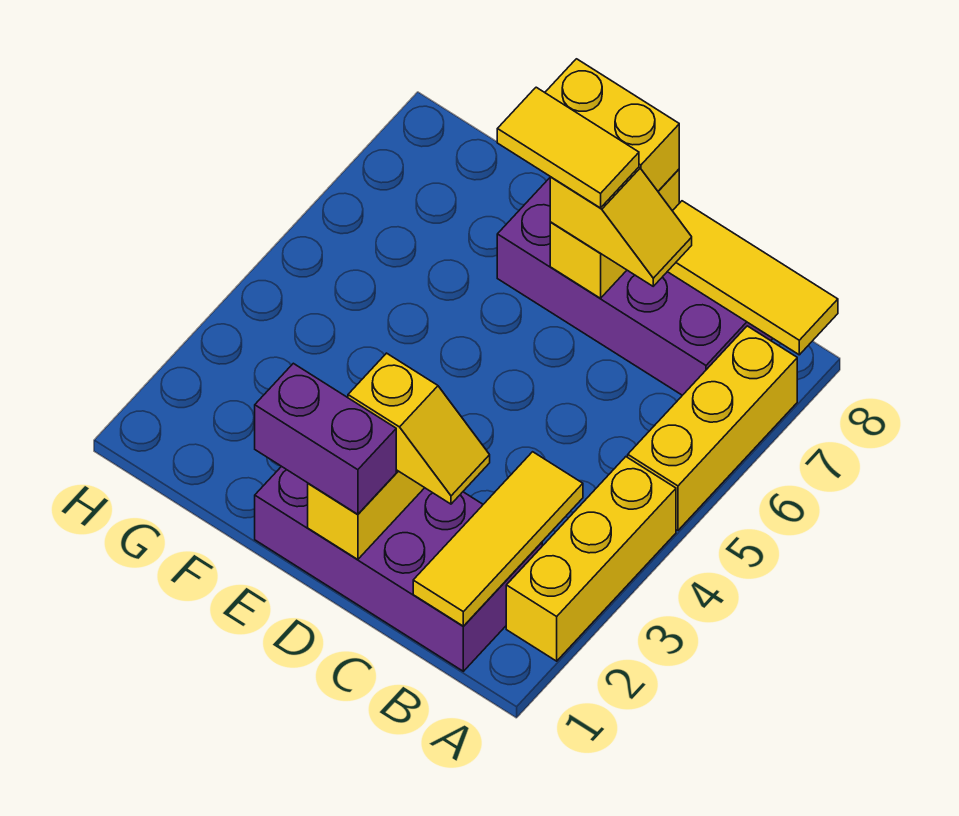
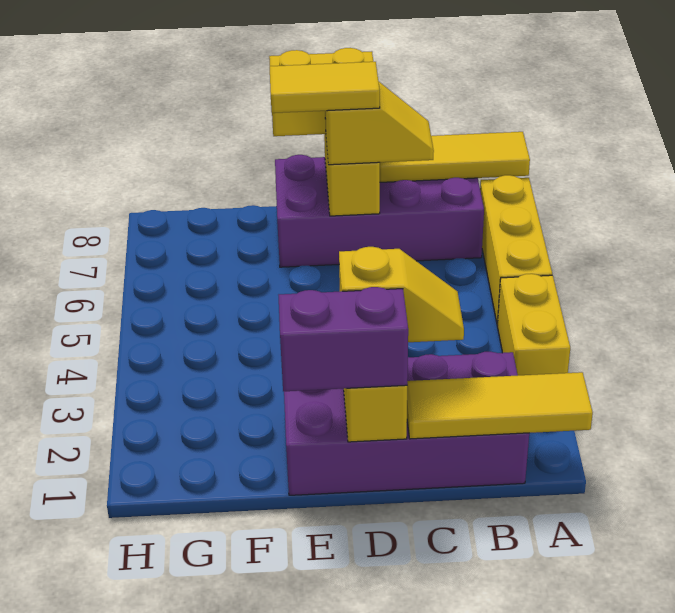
yellow brick A2:A4 level 1 -> yellow brick A3:A4 level 1
yellow tile B1:B3 level 2 -> yellow tile A1:C1 level 2

